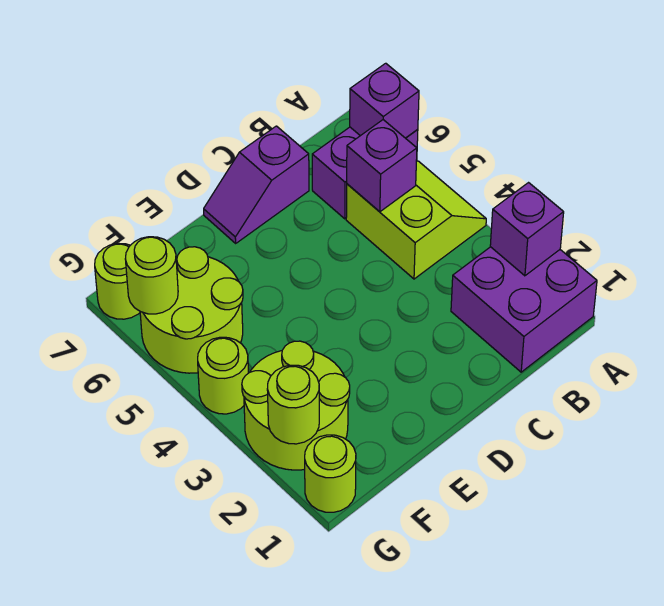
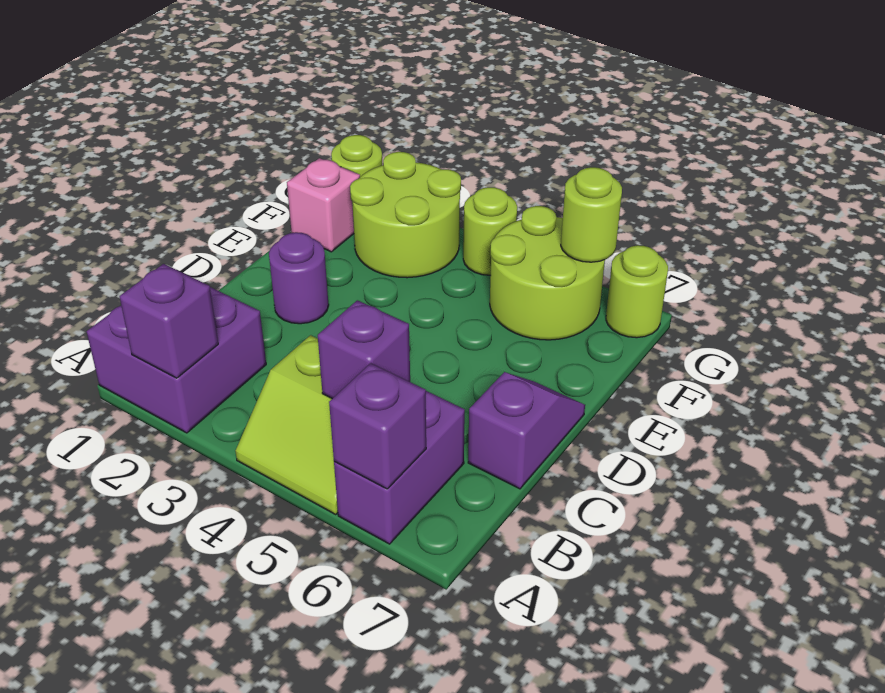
none -> purple round brick D2 level 1
none -> pink brick F1 level 1
lime round brick G2 level 2 -> none

